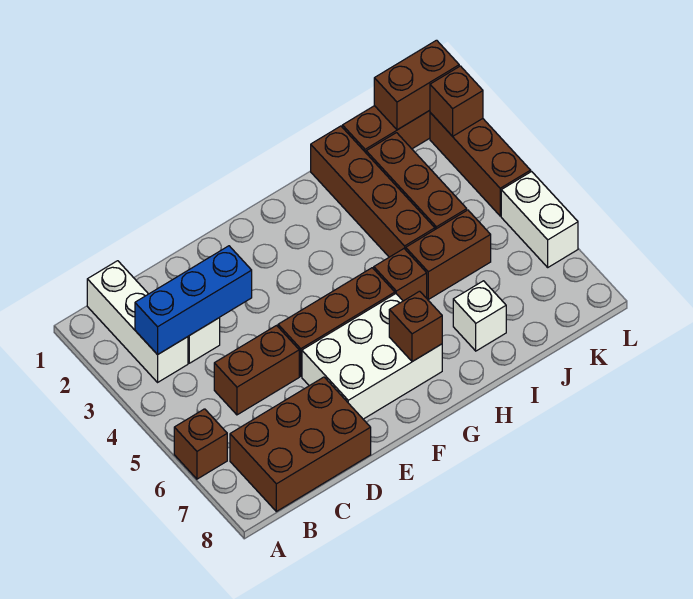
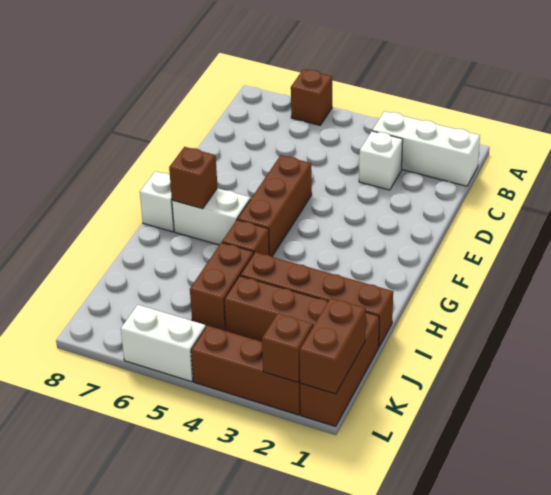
blue brick B3:D3 level 2 -> none
brown brick B7:D8 level 1 -> none
brown brick C5:D5 level 1 -> none
white brick E6:G7 level 1 -> white brick G6:G7 level 1
white brick I7 level 1 -> white brick G8 level 1

